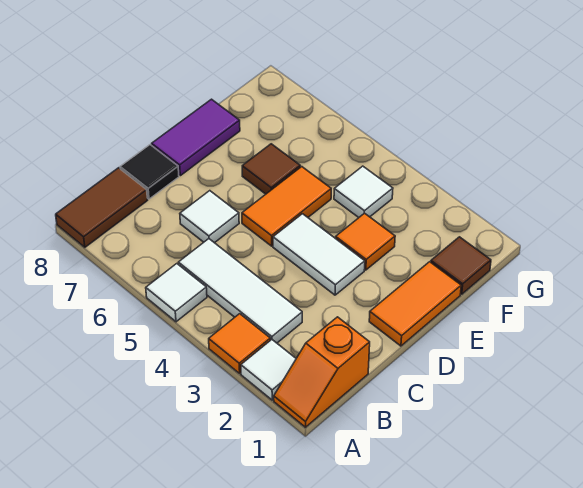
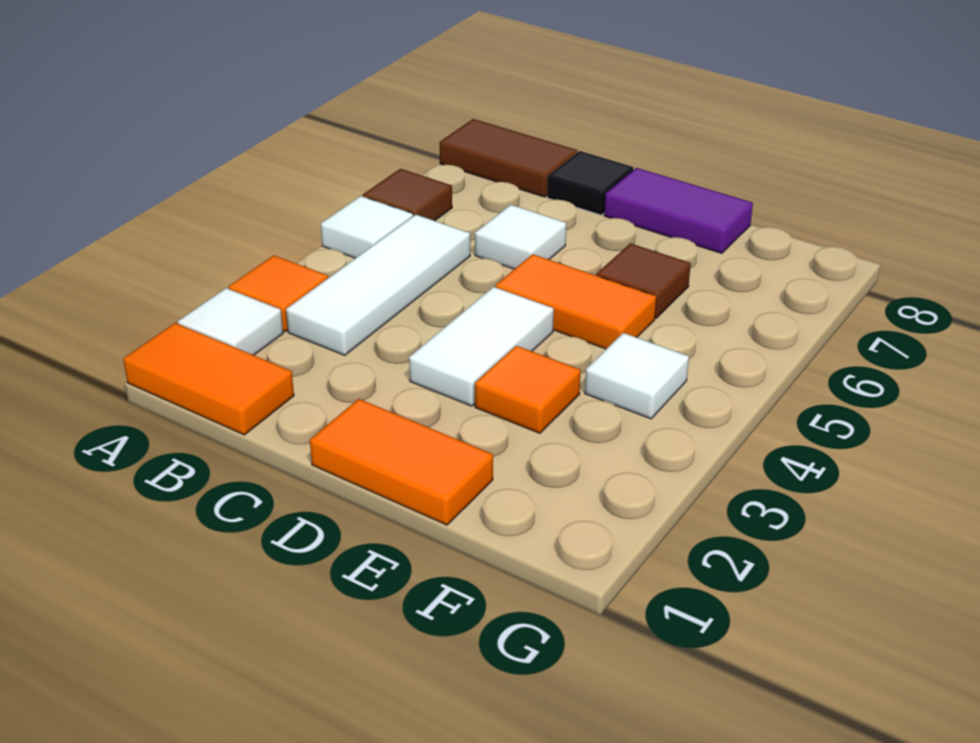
orange slope A1:B1 level 1 top B -> orange tile A1:B1 level 1
brown tile F1 level 1 -> brown tile A6 level 1

